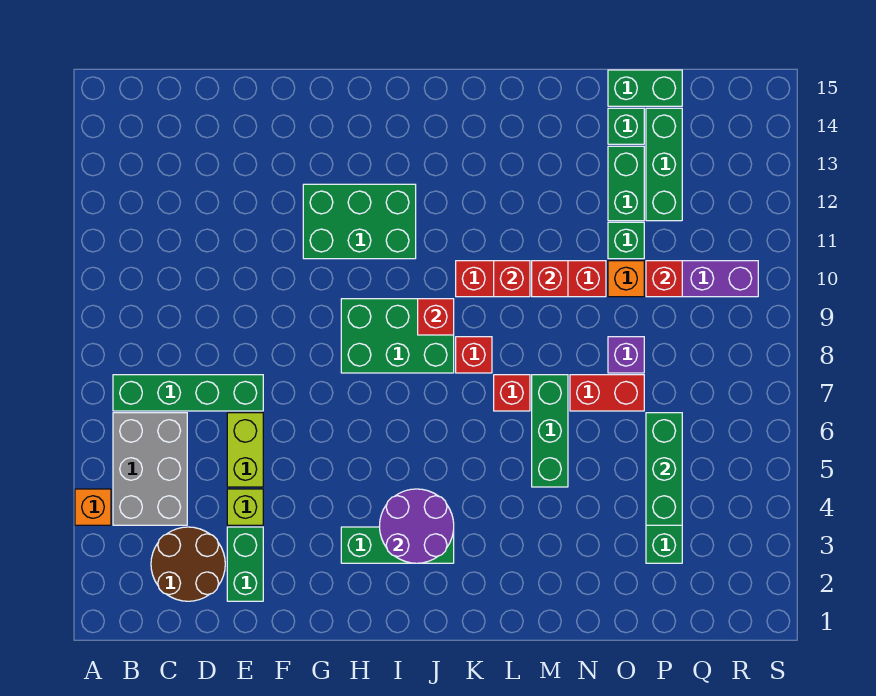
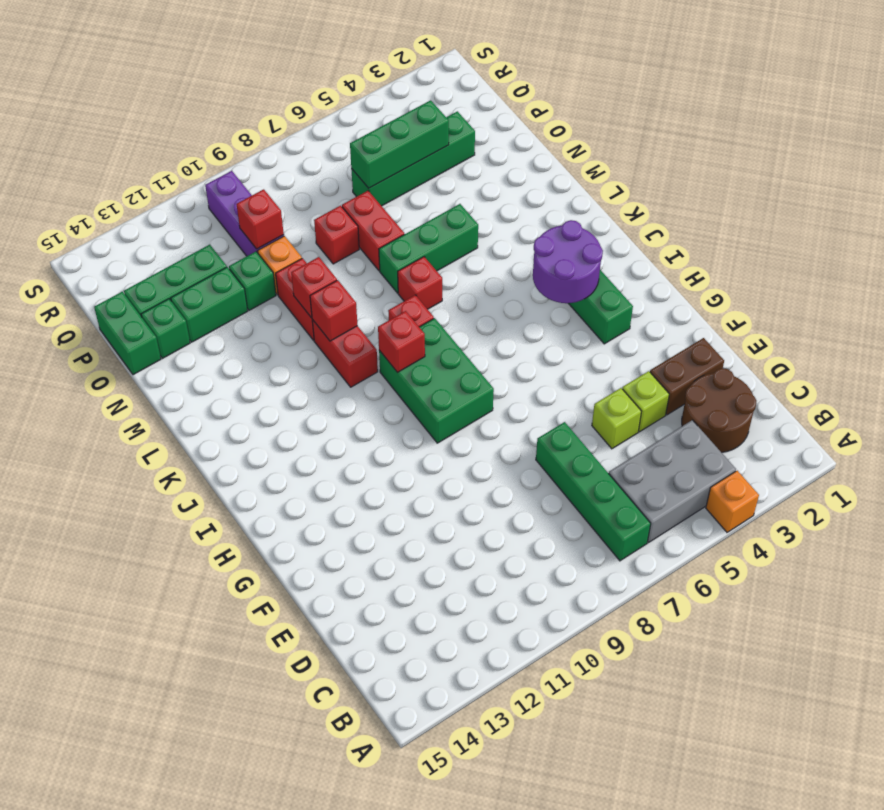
green brick E2:E3 level 1 -> brown brick E2:E3 level 1
lime brick E5:E6 level 1 -> lime brick E5 level 1
green brick G11:I12 level 1 -> none
purple brick O8 level 1 -> red brick O8 level 1

